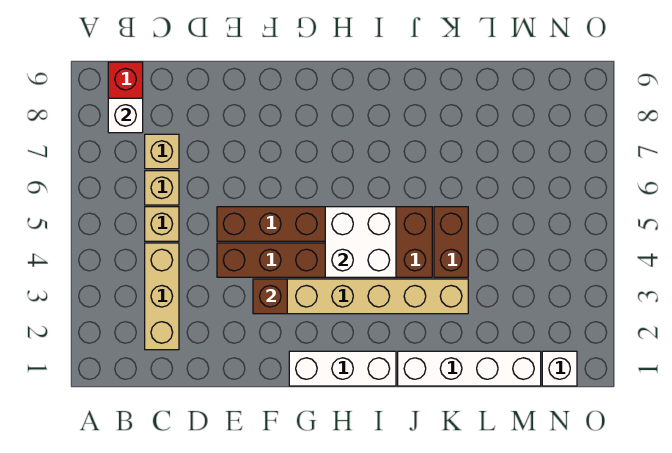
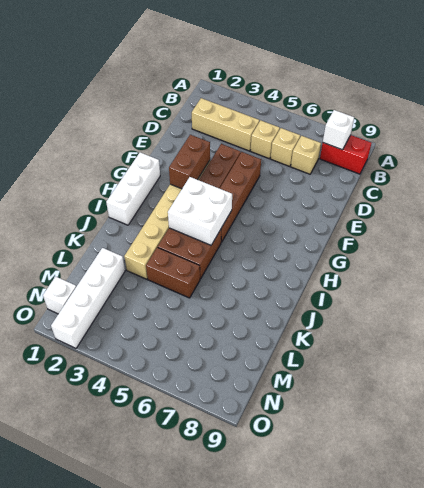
brown brick F3 level 2 -> brown brick F3:G3 level 2
white brick J1:M1 level 1 -> white brick L2:O2 level 1

